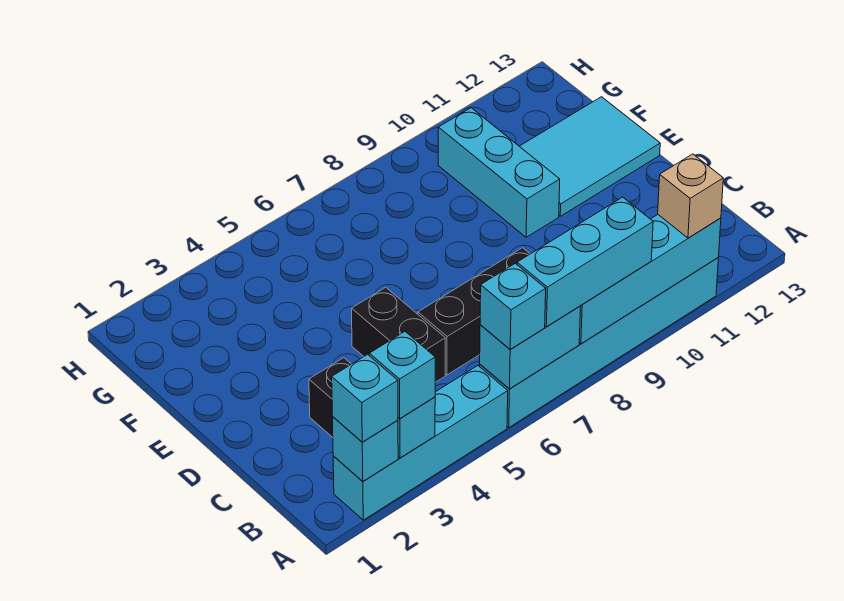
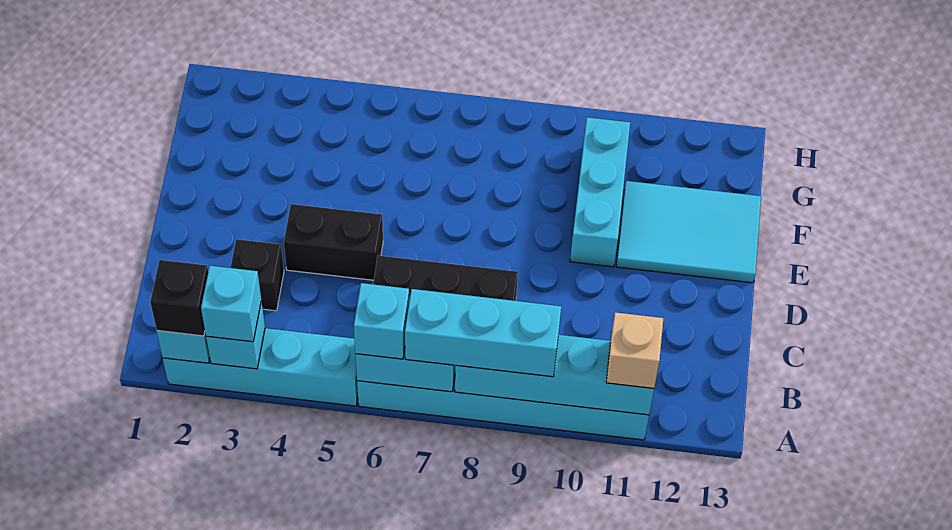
cyan brick A2 level 3 -> black brick A2 level 3
black brick C5:D5 level 1 -> black brick D4:D5 level 1

